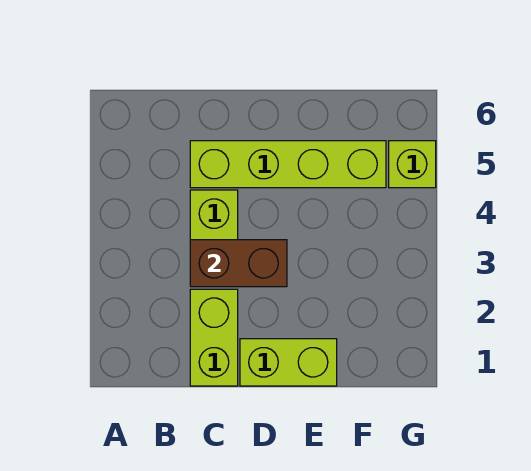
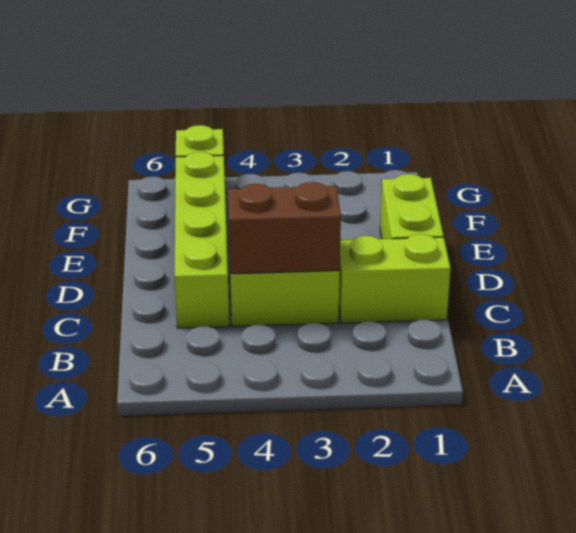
brown brick C3:D3 level 2 -> brown brick C3:C4 level 2

